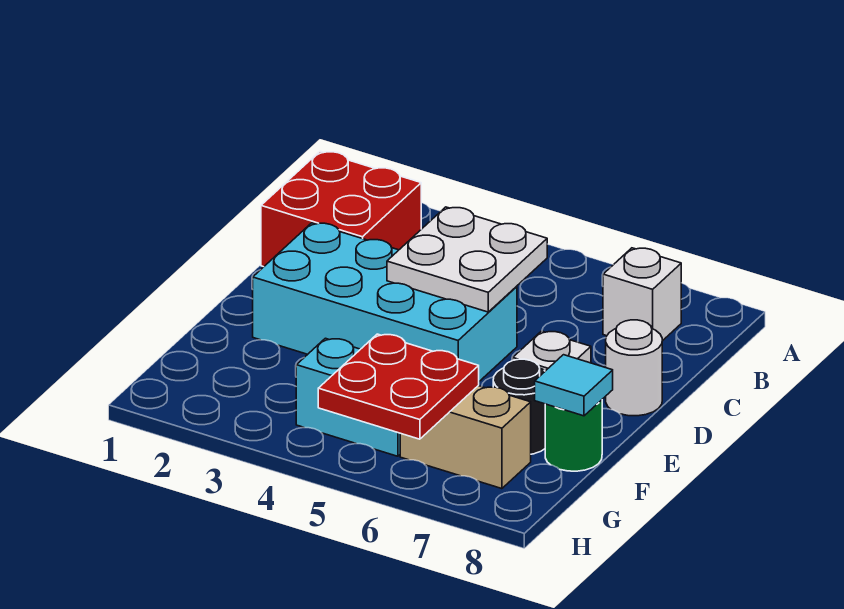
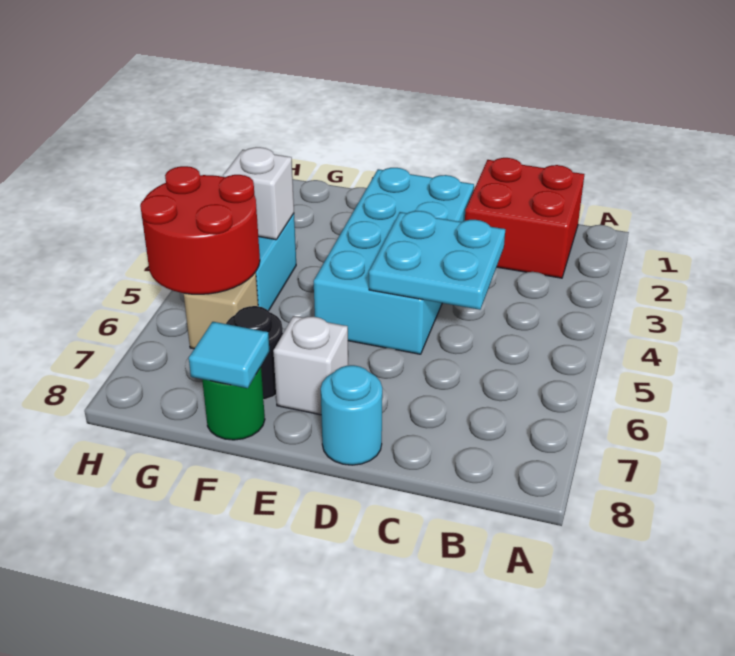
white brick B7 level 1 -> white brick G4 level 2
white plate C4:D5 level 2 -> cyan plate C4:D5 level 2
white round brick D8 level 1 -> cyan round brick D8 level 1
red plate G5:H6 level 2 -> red round brick G5:H6 level 2
tan brick G6:G7 level 1 -> tan brick G6 level 1

